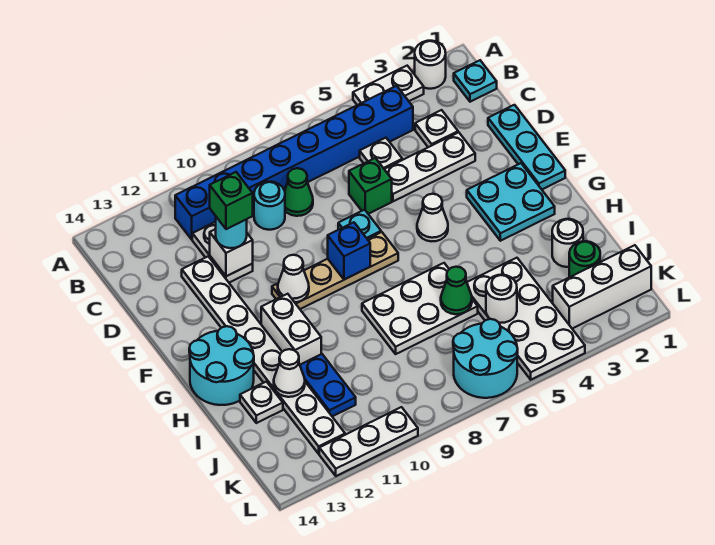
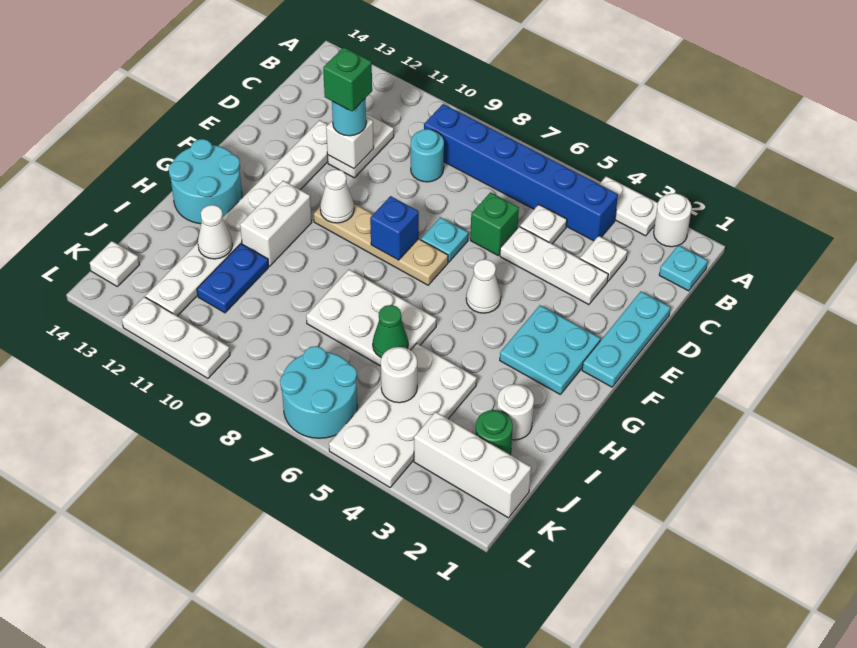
blue brick B4:B11 level 1 -> blue brick B4:B9 level 1
green cone C8 level 1 -> none
white plate I13 level 1 -> white plate K14 level 1

